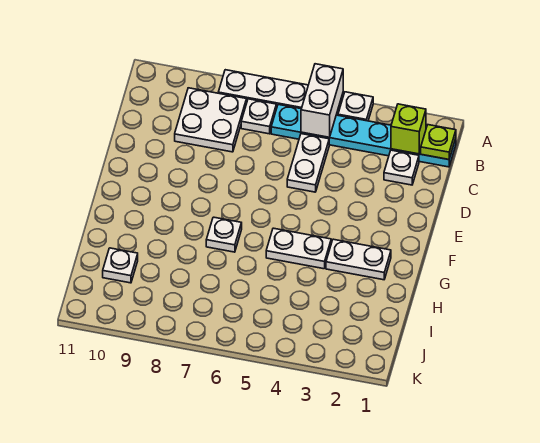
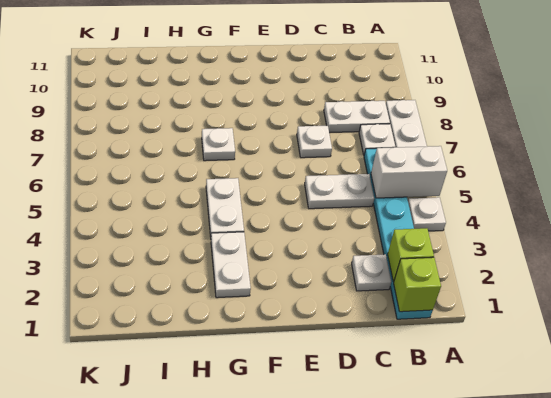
lime plate B1 level 2 -> lime brick B1 level 2
white plate B8:C9 level 1 -> white plate B8:C8 level 1
white plate I10 level 1 -> white plate D7 level 1

